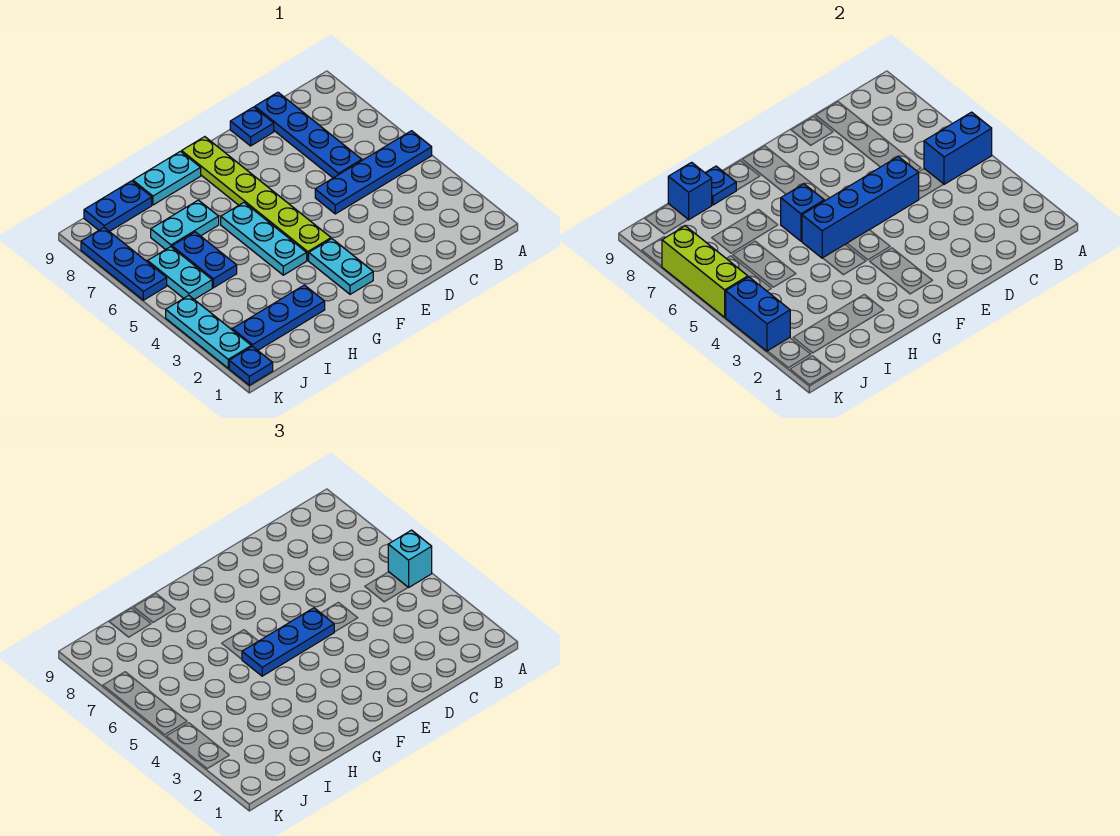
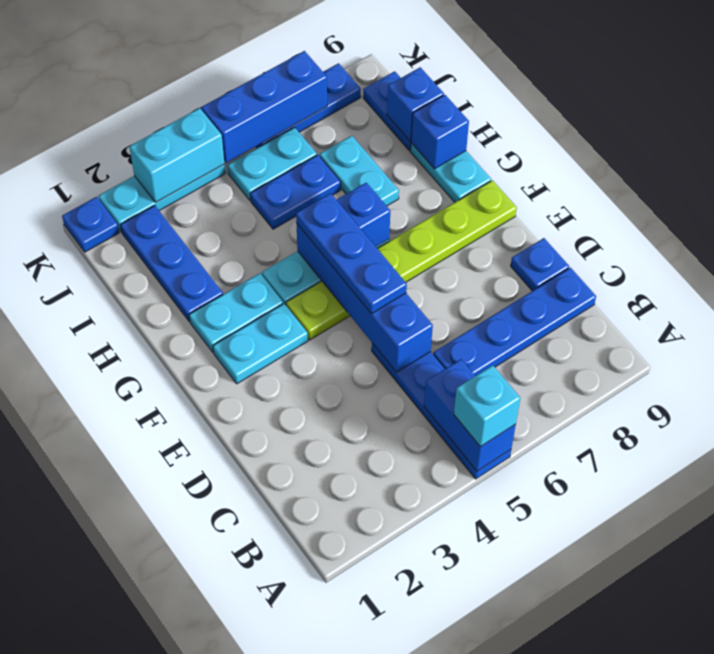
none -> cyan plate G2:G3 level 1
blue plate H9 level 2 -> blue brick H9 level 2
blue brick K3:K4 level 2 -> cyan brick K3:K4 level 2
lime brick K5:K7 level 2 -> blue brick K5:K7 level 2

